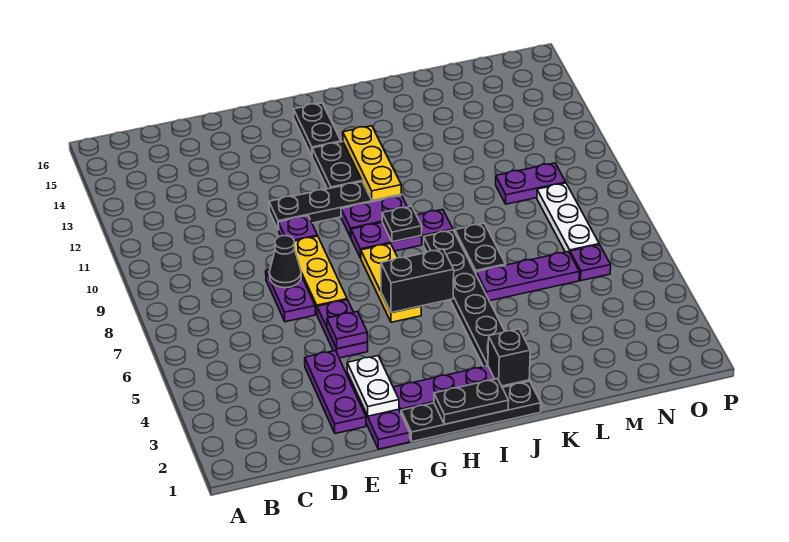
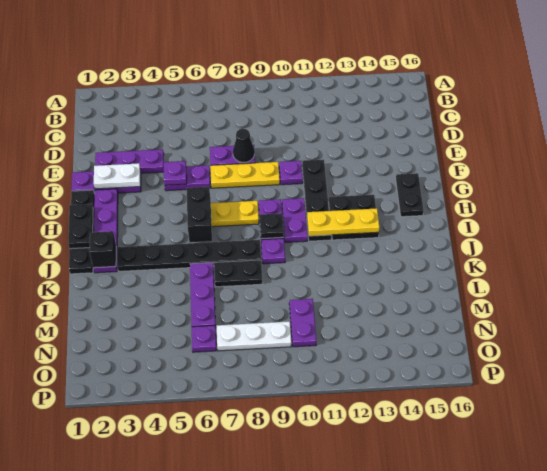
black plate H14:H15 level 1 -> black plate G15:H15 level 1

